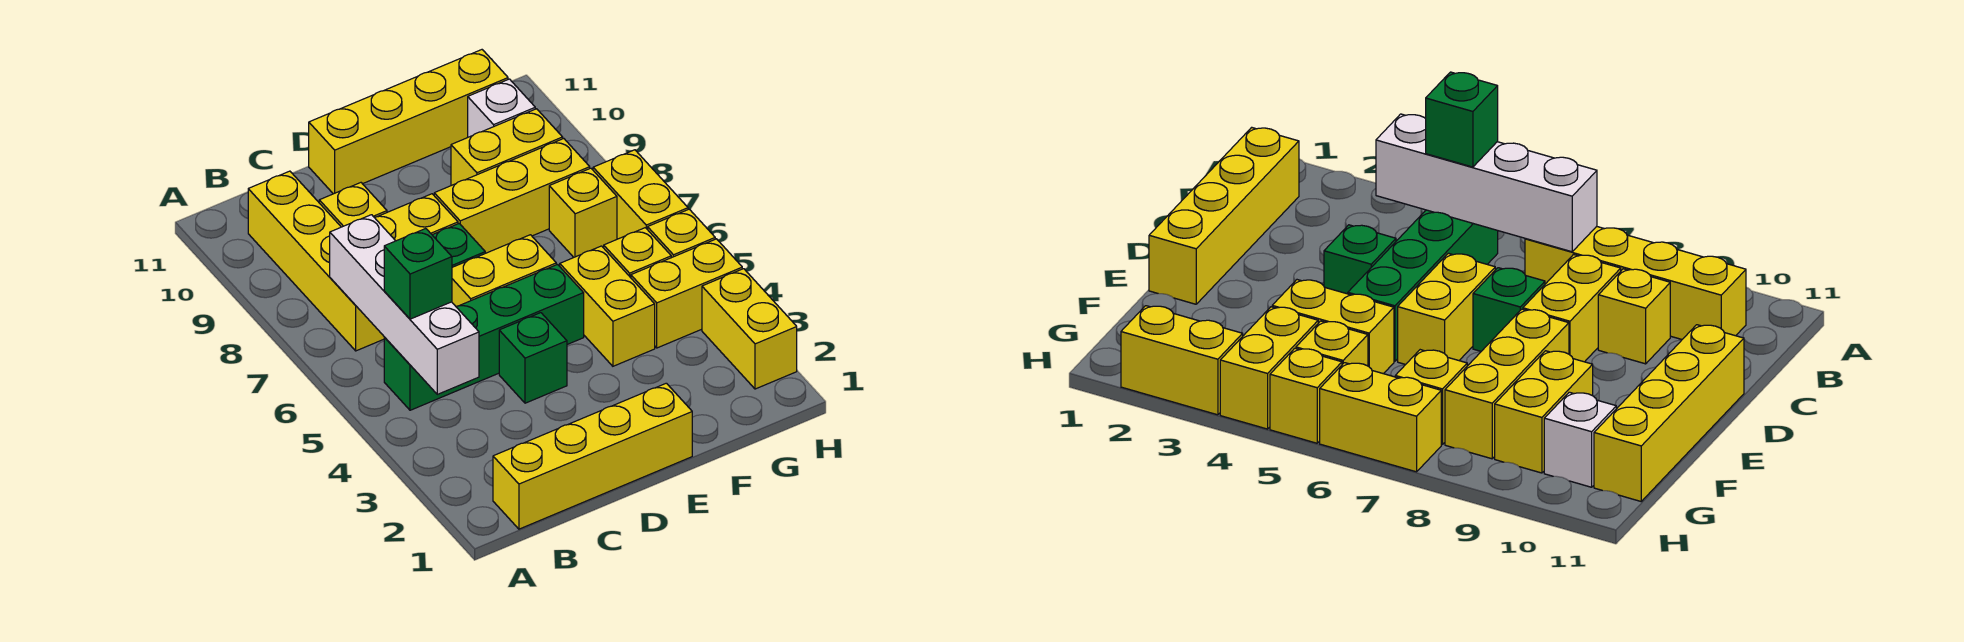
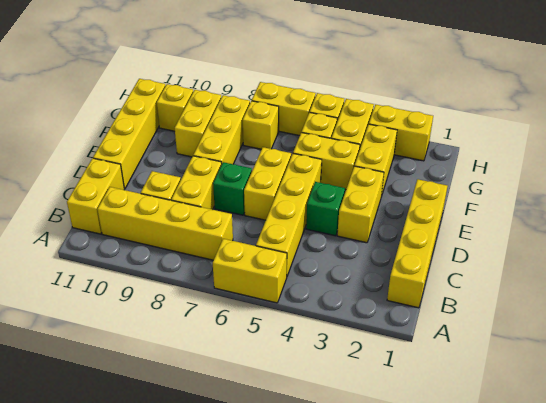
none -> yellow brick A5:A6 level 1
white brick B4:B7 level 2 -> none
green brick B5:E5 level 1 -> yellow brick B5:E5 level 1
green brick B5 level 3 -> none
none -> yellow brick B11:C11 level 1
none -> yellow brick D3:E3 level 1
none -> yellow brick F3:G3 level 1
white brick G10 level 1 -> yellow brick G10 level 1

